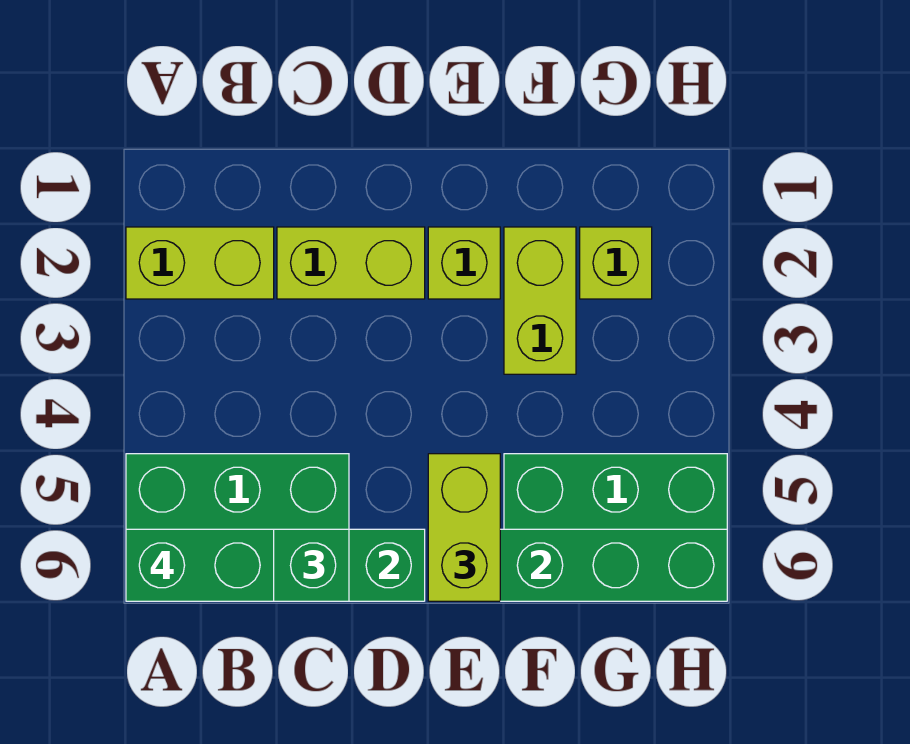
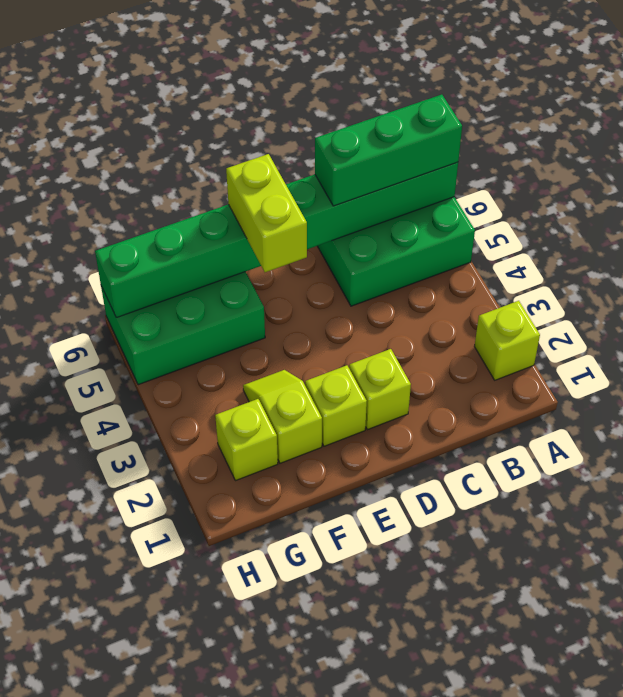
lime brick A2:B2 level 1 -> lime brick A2 level 1
green brick A6:B6 level 4 -> none
lime brick C2:D2 level 1 -> lime brick D2 level 1
lime brick F2:F3 level 1 -> lime slope F2:F3 level 1 top 2

